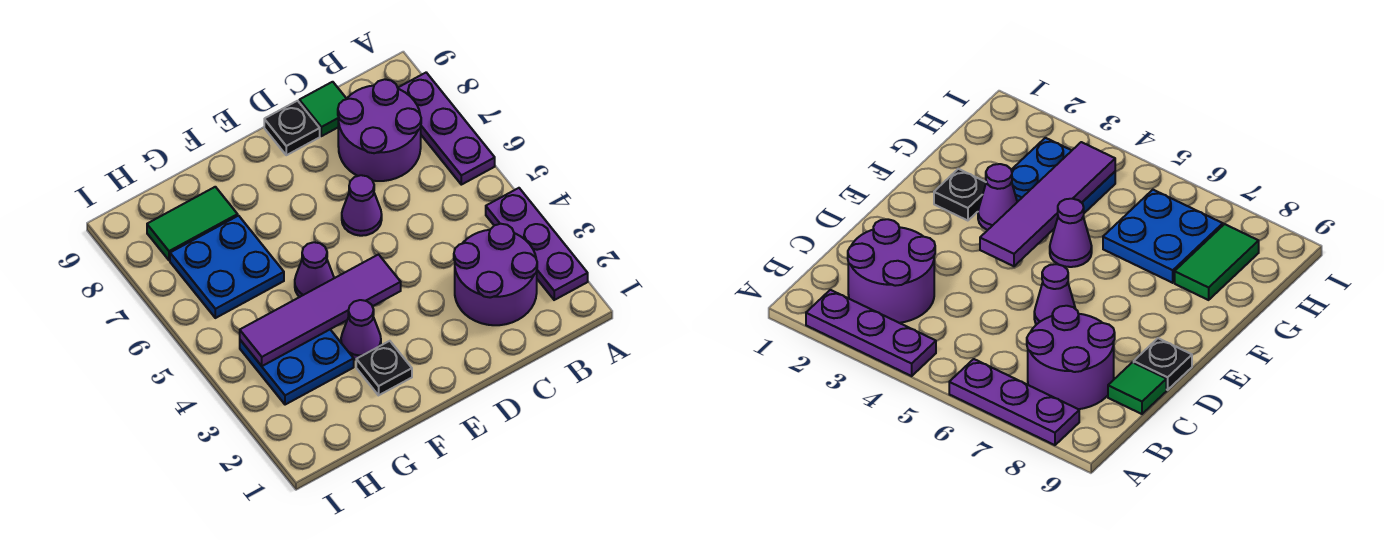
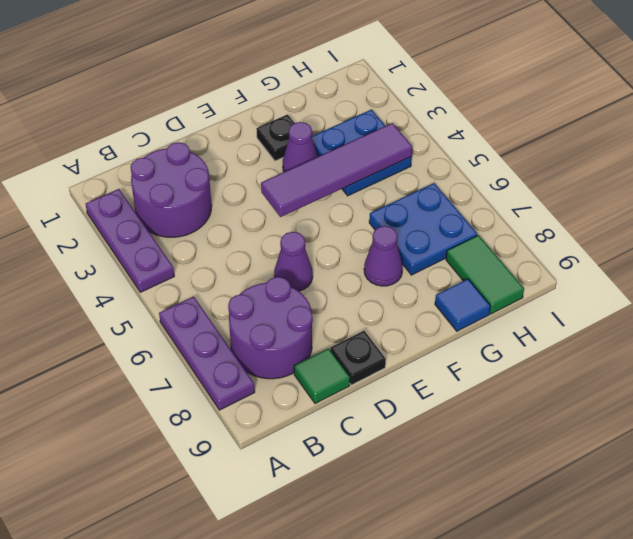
purple cone F5 level 1 -> purple cone F7 level 1
green tile G8:H8 level 1 -> green tile H8:H9 level 1
none -> blue tile G9 level 1

